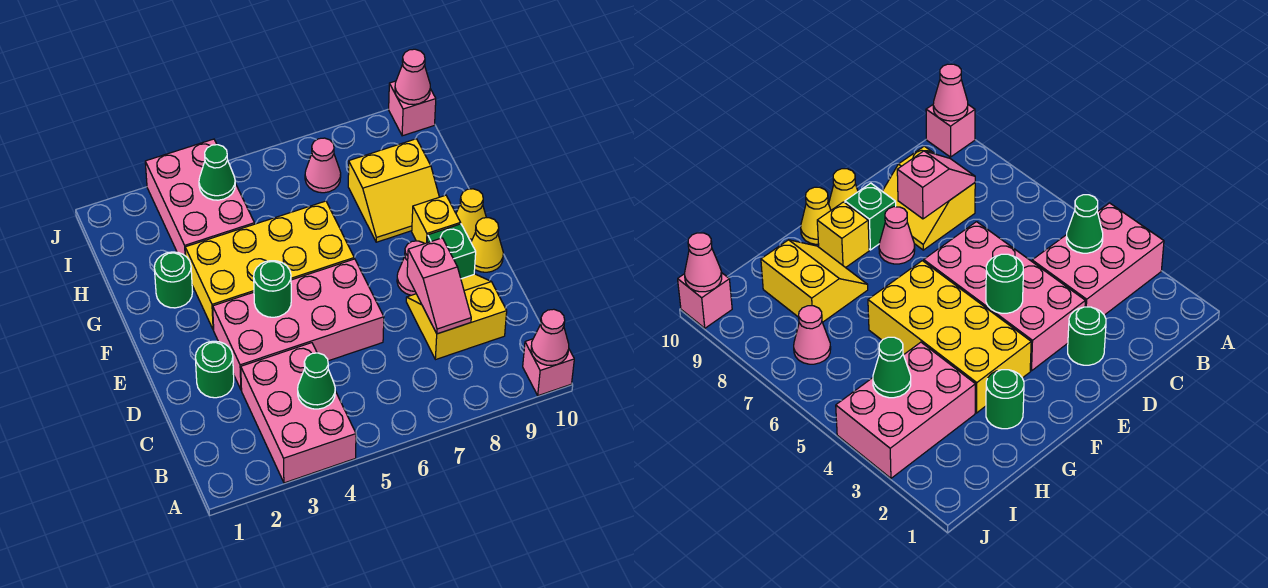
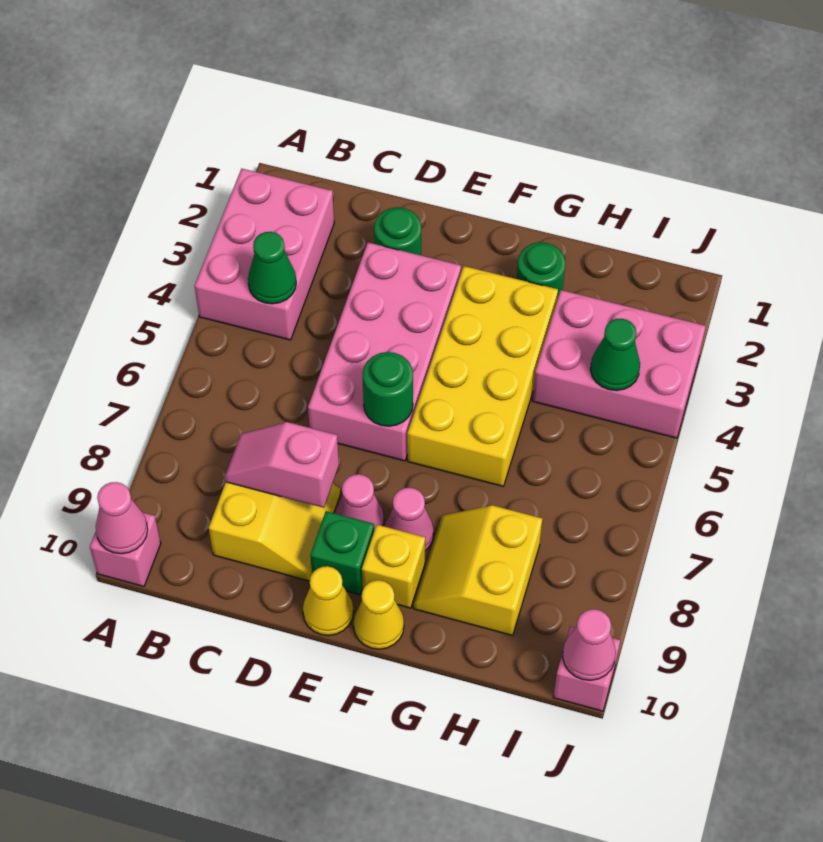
pink brick A3:C4 level 1 -> pink brick A2:B4 level 1
green round brick E4 level 2 -> green round brick E6 level 2
pink cone I7 level 1 -> pink cone F8 level 1

